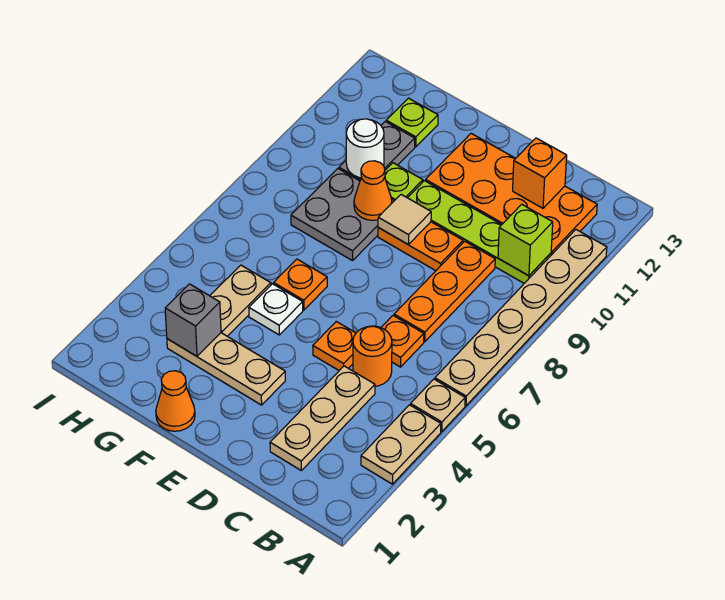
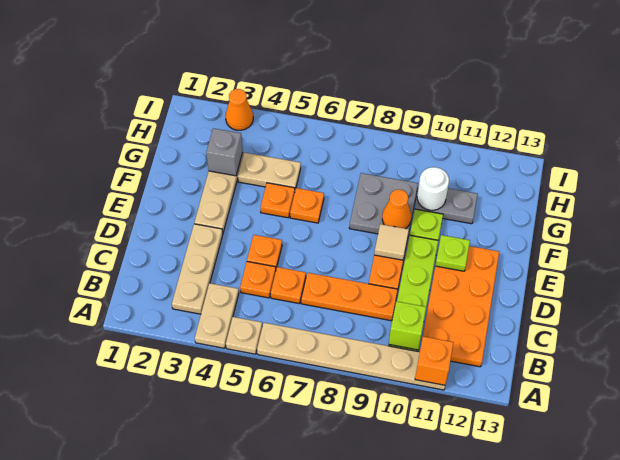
tan plate A3:A4 level 1 -> tan plate A4:B4 level 1
tan plate C2:C4 level 1 -> tan plate B3:D3 level 1
orange round brick C5 level 1 -> orange plate C5 level 1
orange brick C12 level 2 -> orange brick A11 level 2
orange cone F1 level 1 -> orange cone I3 level 1
white plate F5 level 1 -> orange plate F5 level 1
lime plate G12 level 1 -> lime plate E11 level 2

